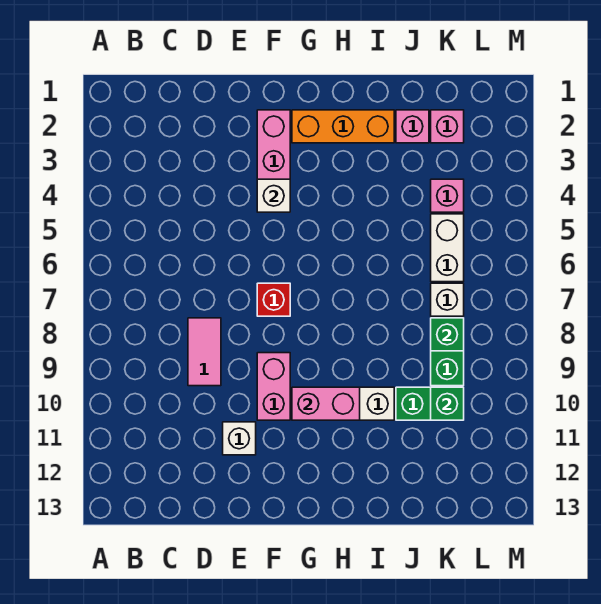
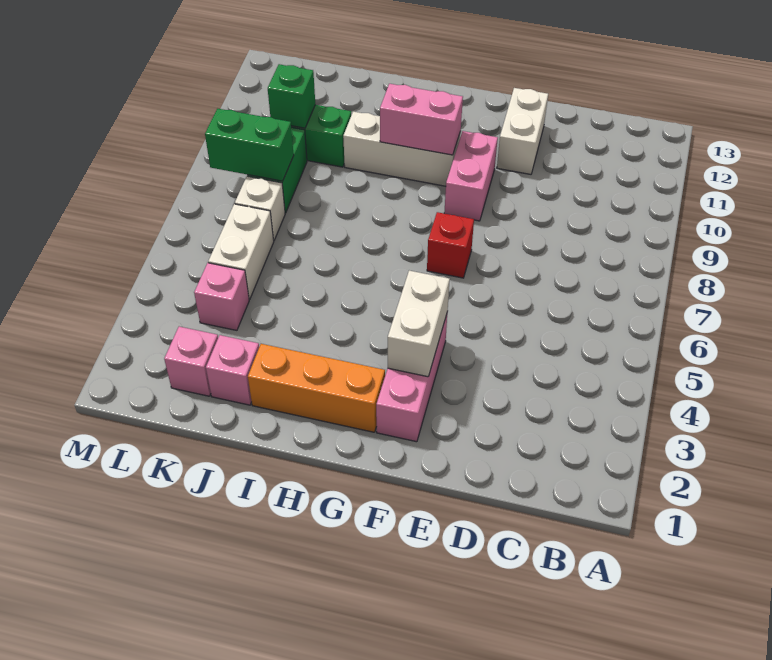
pink tile D8:D9 level 1 -> none
white brick E11 level 1 -> white brick E11:E12 level 1
white brick F4 level 2 -> white brick F3:F4 level 2
green brick K8 level 2 -> green brick K8:L8 level 2

